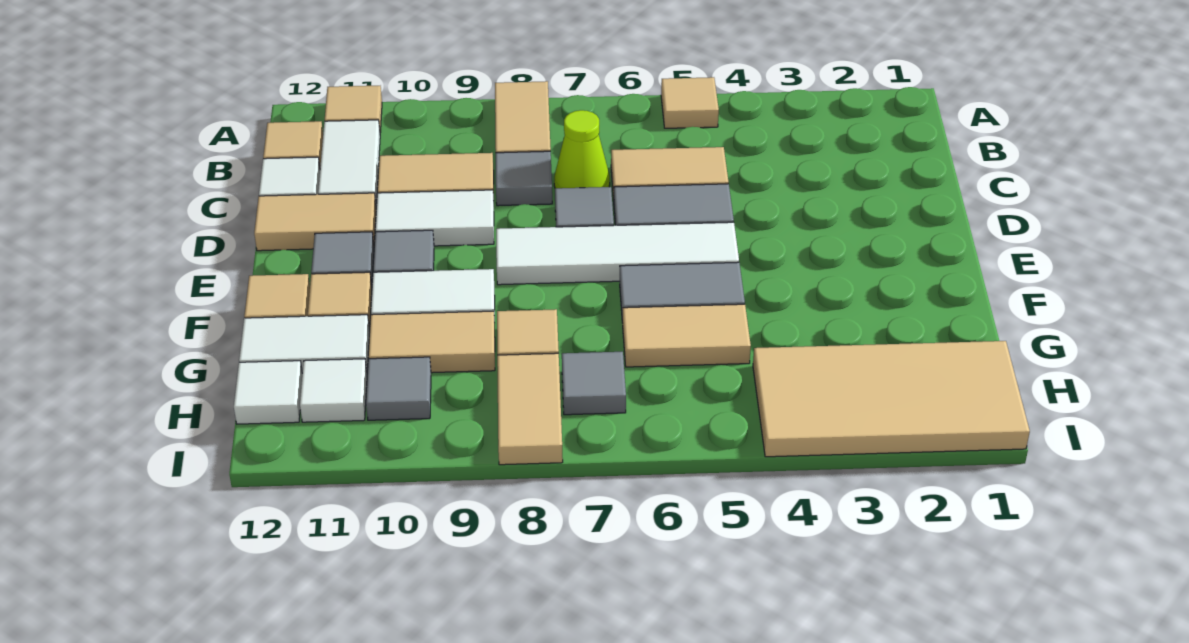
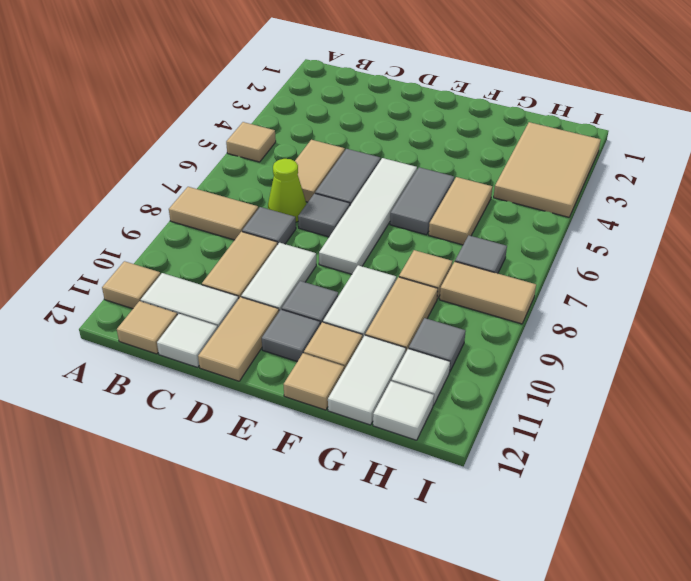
tan tile H1:I4 level 1 -> tan tile H2:I4 level 1

